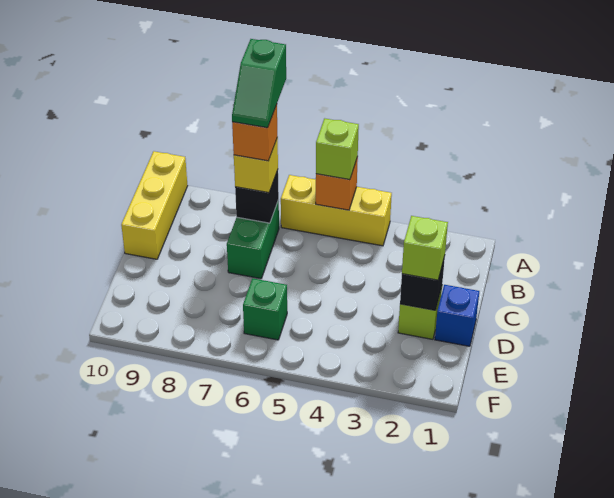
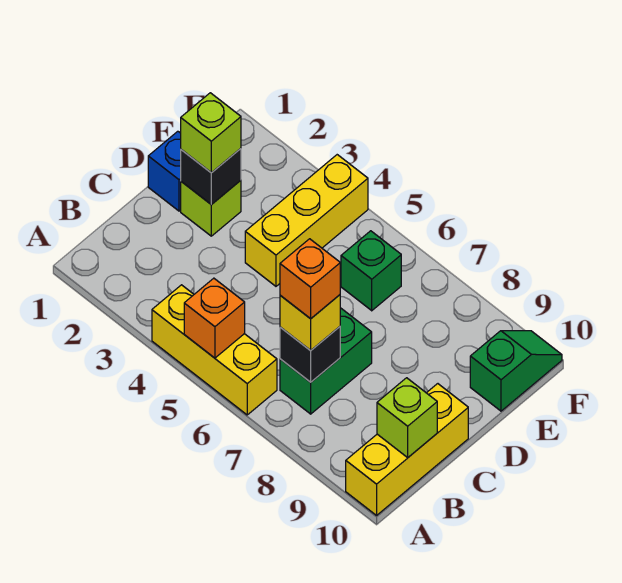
lime brick A5 level 3 -> lime brick B10 level 2
green slope A7:B7 level 5 top A -> green slope E10:F10 level 1 top E
none -> yellow brick D4:F4 level 1

